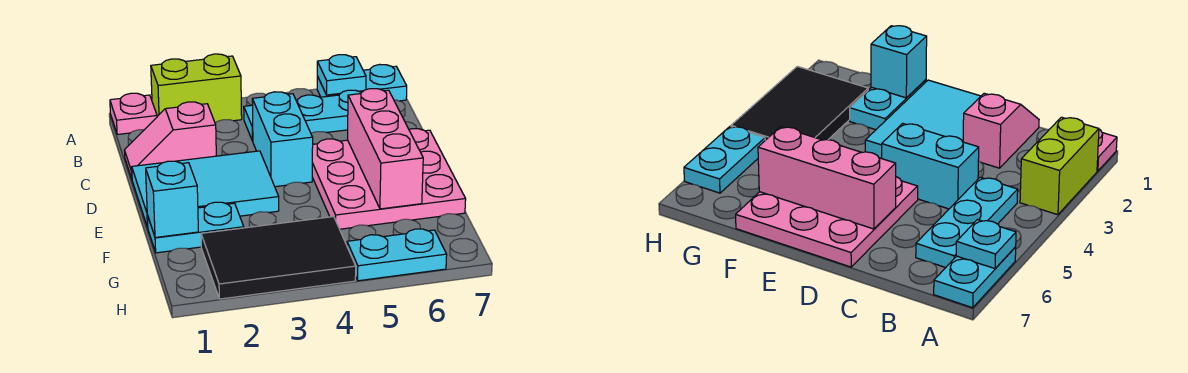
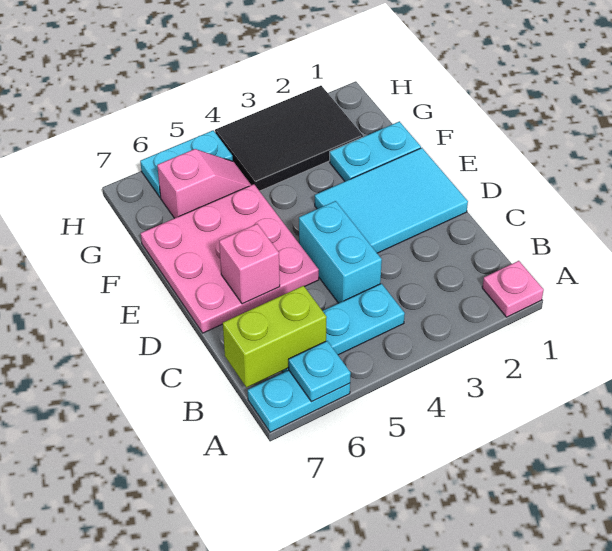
lime brick A2:A3 level 1 -> lime brick B6:B7 level 2
pink slope C1:C2 level 1 top 2 -> pink slope G5:G6 level 1 top 6
pink brick D6:F6 level 2 -> pink brick D6 level 2
cyan brick F1 level 2 -> none

